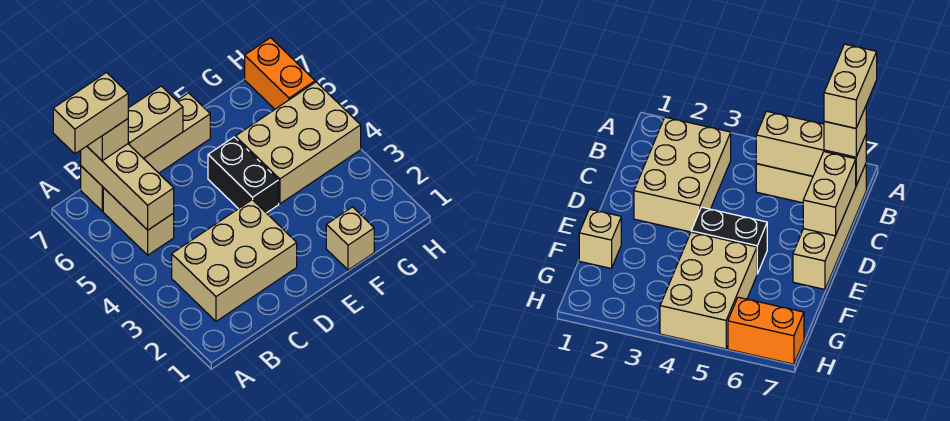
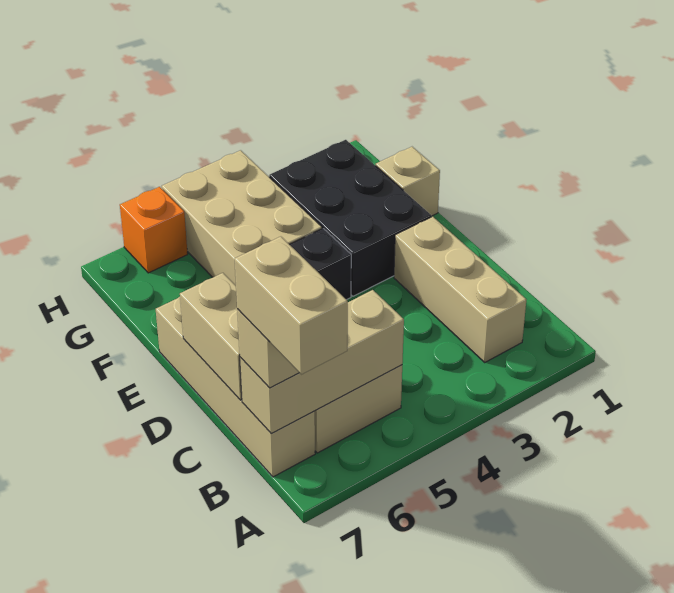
tan brick B2:D3 level 1 -> tan brick B2:D2 level 1
none -> black brick E2:G3 level 1
orange brick H6:H7 level 1 -> orange brick H6 level 1

